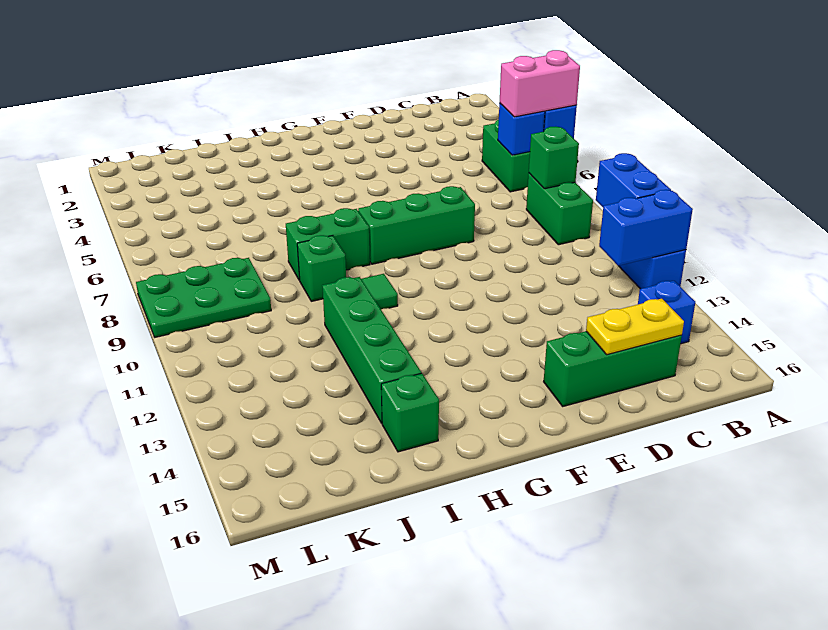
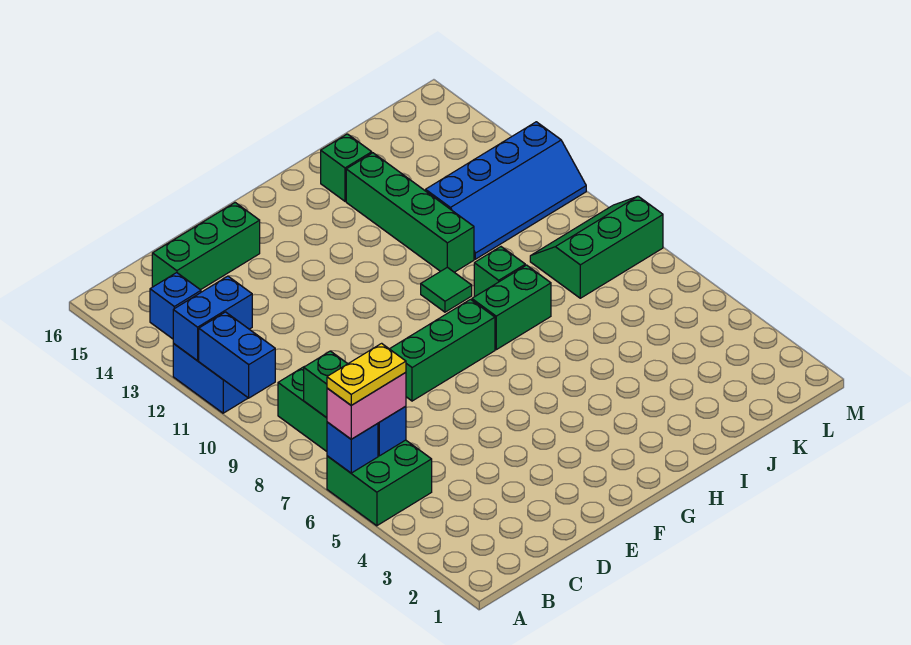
yellow plate C15:D15 level 2 -> yellow plate A6:B6 level 4
none -> blue slope J11:M12 level 1 top 12
green plate K8:M9 level 1 -> green slope K8:M9 level 1 top 8

